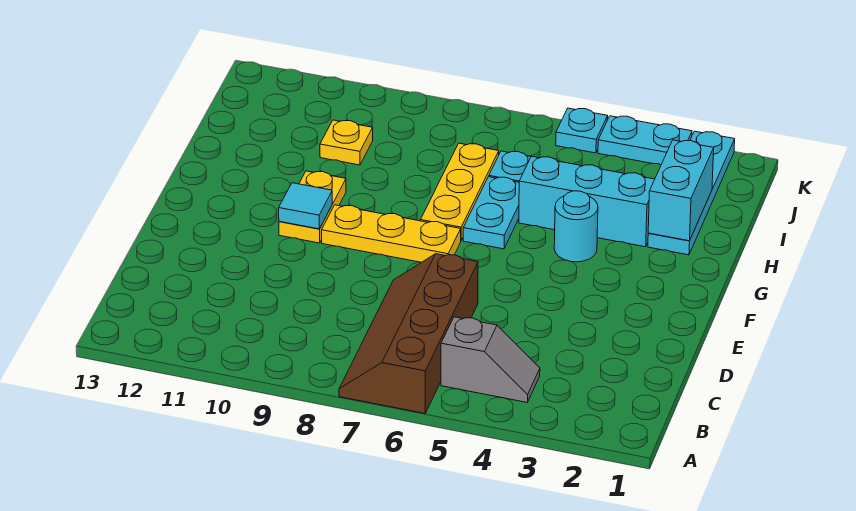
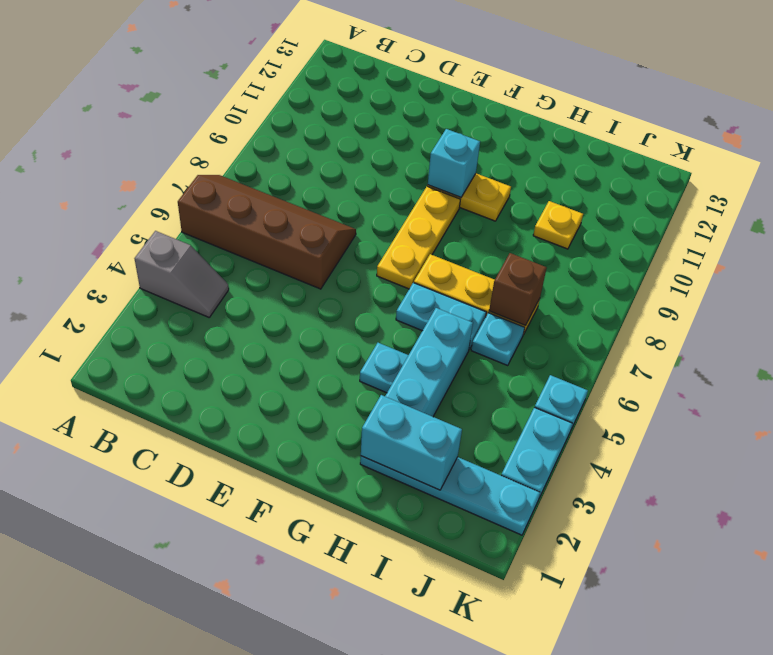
grey slope B4:B5 level 1 top 5 -> grey slope A4:B4 level 1 top A
cyan tile F10 level 2 -> cyan brick F10 level 2
cyan round brick G4 level 1 -> cyan plate G4 level 1
none -> brown brick I7 level 2

